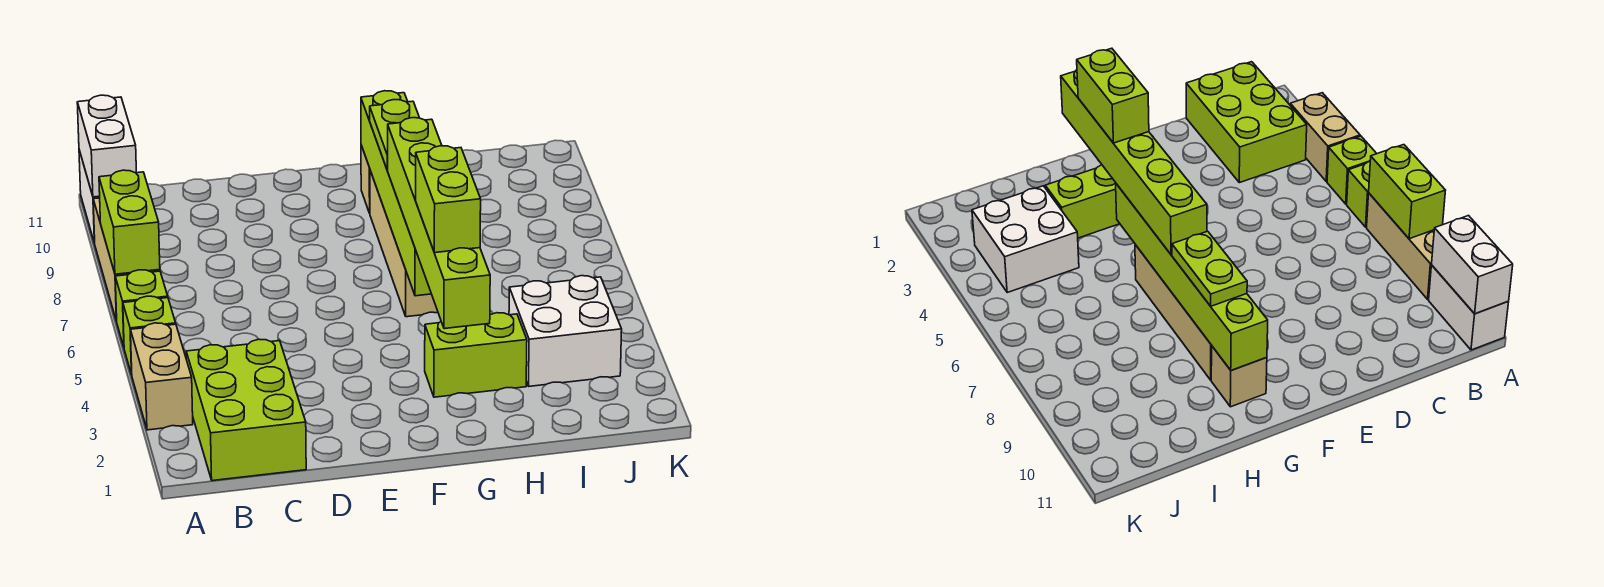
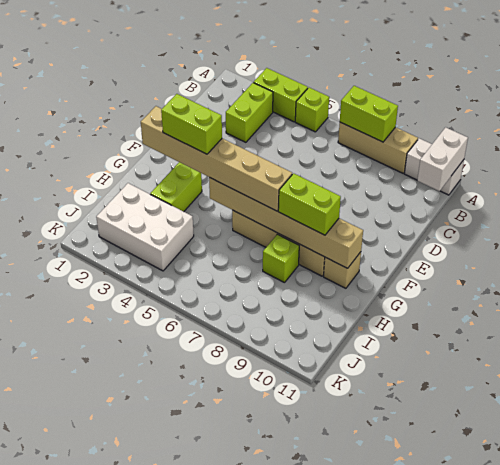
tan brick A3:A4 level 1 -> lime brick A3:A4 level 1
lime brick A6 level 1 -> lime brick H8 level 1
white brick A10:A11 level 2 -> white brick A11:B11 level 2
lime brick B1:C3 level 1 -> lime brick B3:C3 level 1
lime brick G2:G7 level 3 -> tan brick G2:G7 level 3
lime brick G5:G10 level 2 -> tan brick G5:G10 level 2
lime plate G8:G9 level 3 -> lime brick G8:G9 level 3
white brick I3:J4 level 1 -> white brick I2:J4 level 1

